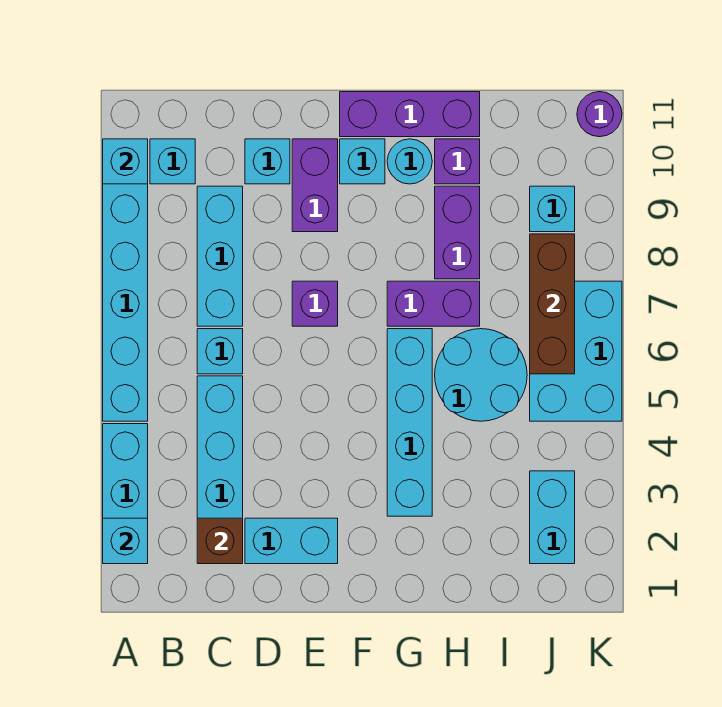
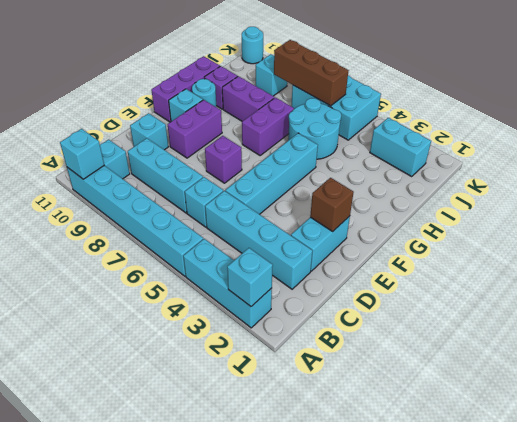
brown brick C2 level 2 -> brown brick E2 level 2
purple brick E9:E10 level 1 -> purple brick E9:F9 level 1
cyan brick G3:G6 level 1 -> cyan brick D5:G5 level 1
purple round brick K11 level 1 -> cyan round brick K11 level 1

